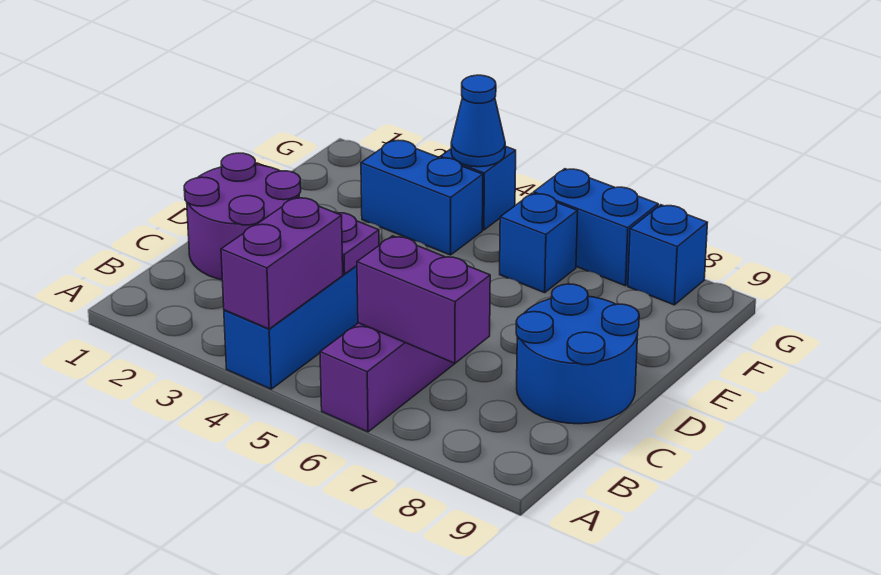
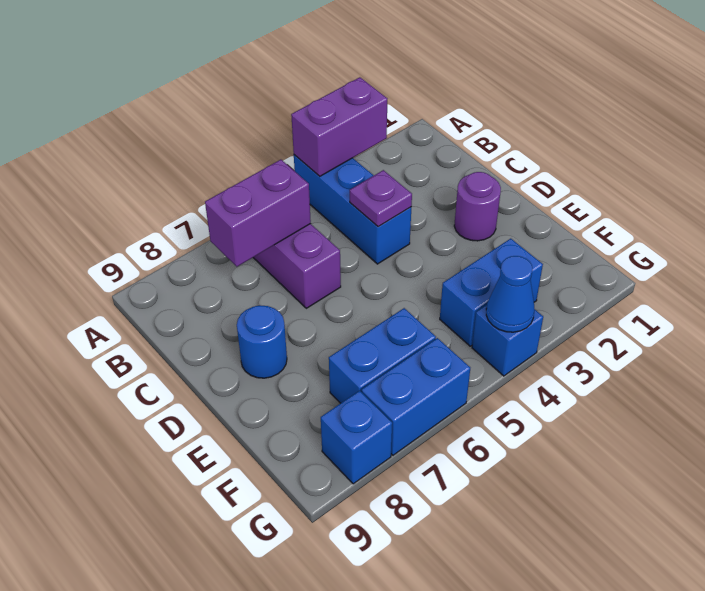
purple brick A4:B4 level 2 -> purple brick A3:A4 level 2
purple round brick C1:D2 level 1 -> purple round brick D2 level 1
blue round brick C8:D9 level 1 -> blue round brick D8 level 1
blue brick F6 level 1 -> blue brick F6:F7 level 1

